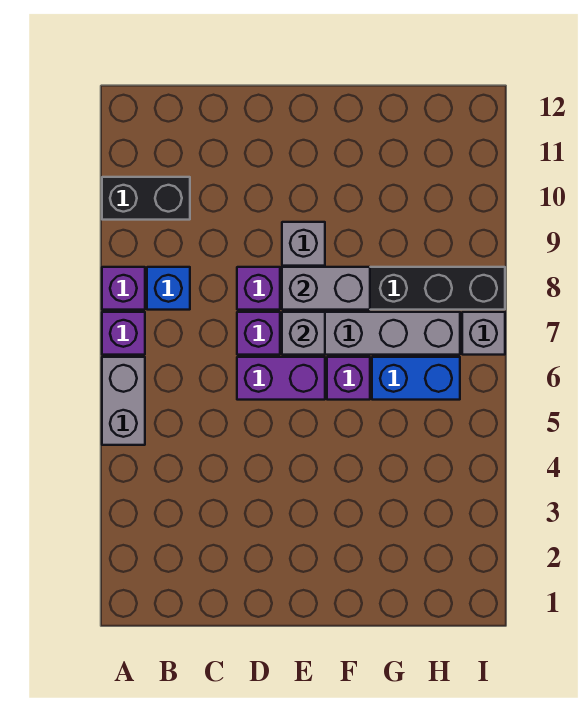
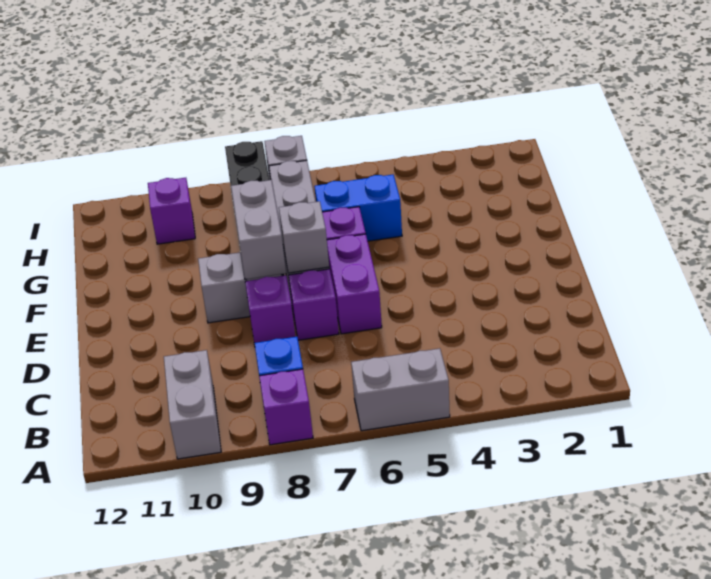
purple brick A7 level 1 -> purple brick H10 level 1
black brick A10:B10 level 1 -> grey brick A10:B10 level 1
blue brick G6:H6 level 1 -> blue brick G5:G6 level 1

